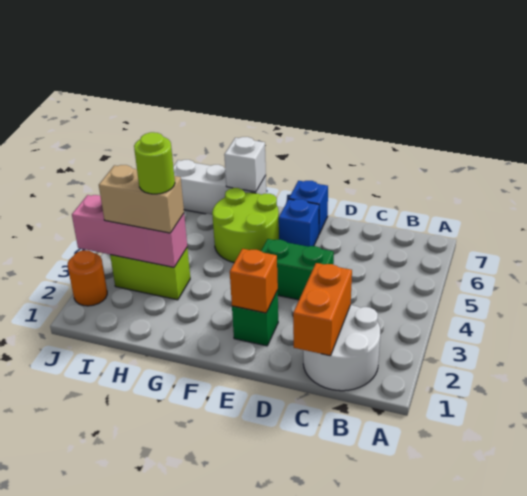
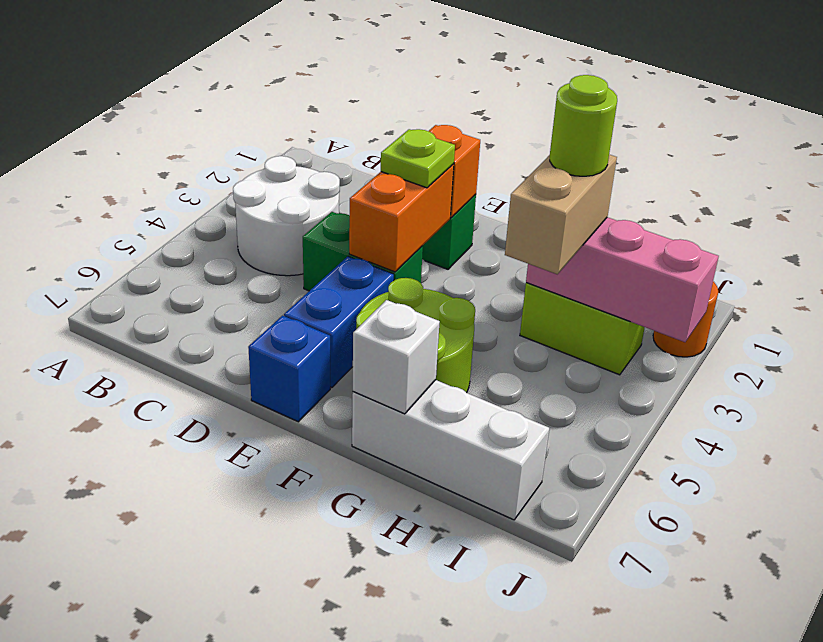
white round brick B1:C2 level 1 -> white round brick B3:C4 level 1
orange brick C1:C2 level 2 -> orange brick E3:E4 level 2
none -> lime plate E3 level 3
blue brick E6 level 1 -> blue brick E5:E6 level 1
tan brick H3:I3 level 3 -> tan brick H3:H4 level 3

